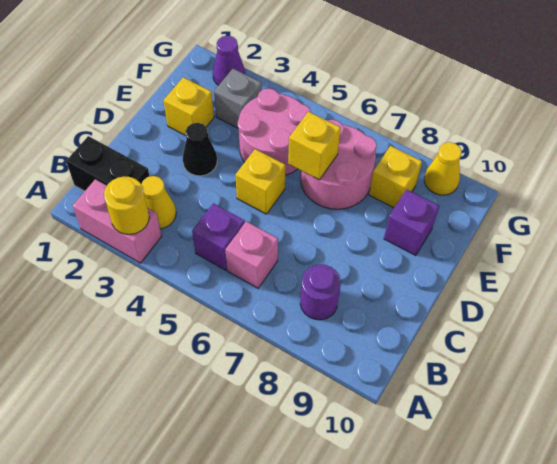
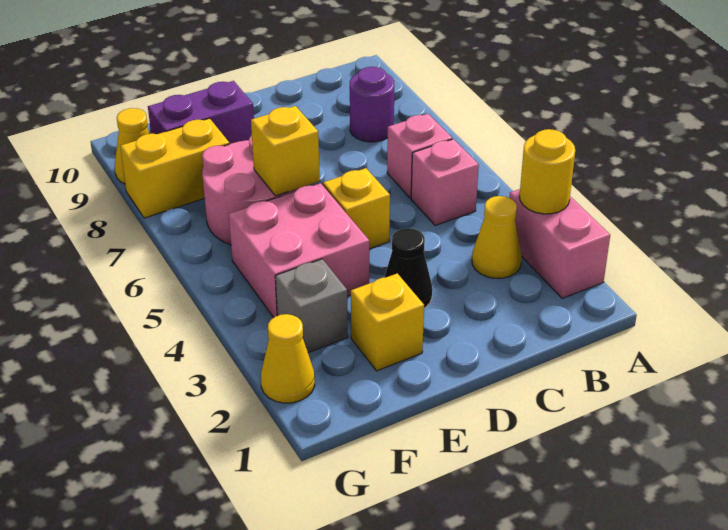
black brick B1:B2 level 1 -> none
purple brick B5 level 1 -> pink brick B5 level 1
pink round brick E4:F5 level 1 -> pink brick E4:F5 level 1
purple brick E9 level 1 -> purple brick E9:F9 level 1
yellow brick F8 level 1 -> yellow brick F8:G8 level 1
purple cone G2 level 1 -> yellow cone G2 level 1

